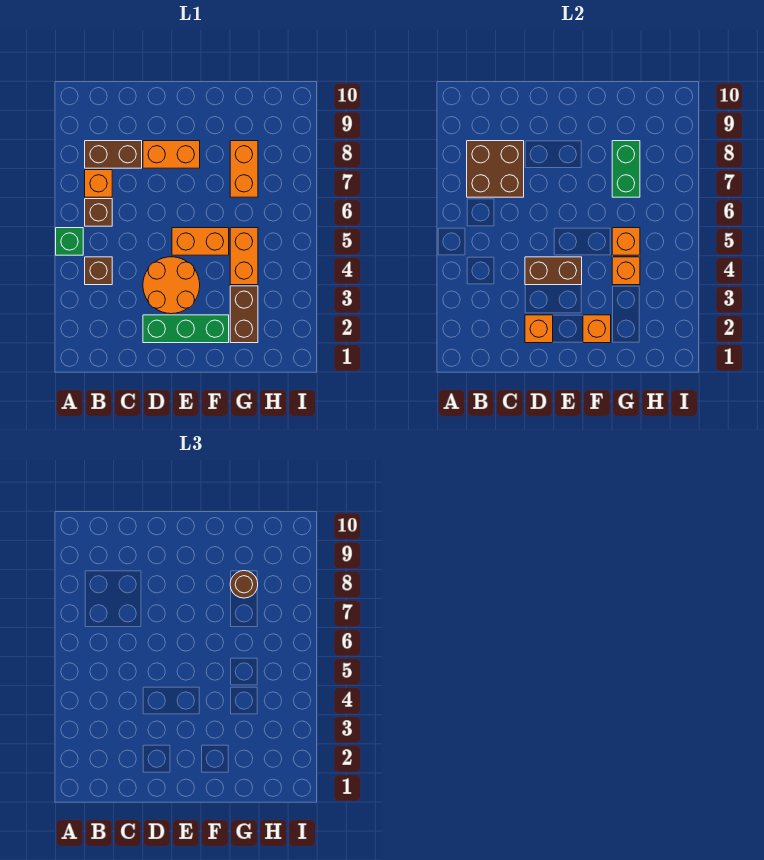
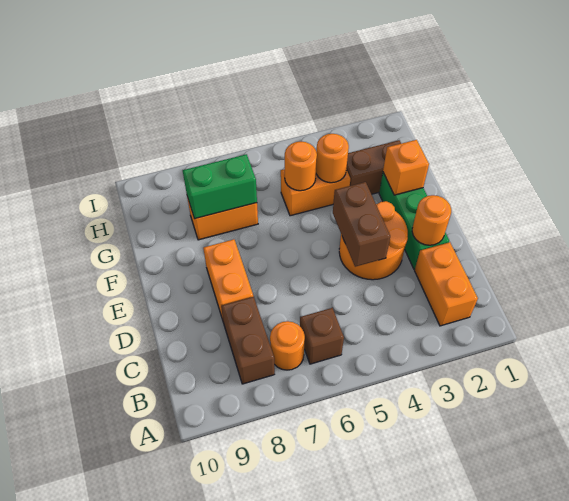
green brick A5 level 1 -> none
brown brick B4 level 1 -> none
orange brick B7 level 1 -> orange round brick B7 level 1
brown brick B7:C8 level 2 -> none
orange brick D2 level 2 -> orange round brick D2 level 2
orange brick E5:F5 level 1 -> orange brick B2:C2 level 1
orange brick G4 level 2 -> orange round brick G4 level 2
orange brick G5 level 2 -> orange round brick G5 level 2
brown round brick G8 level 3 -> none

